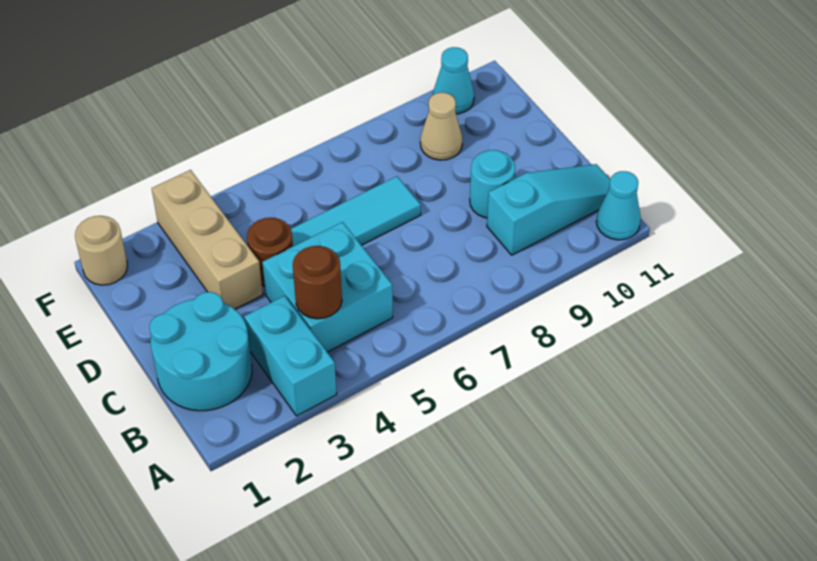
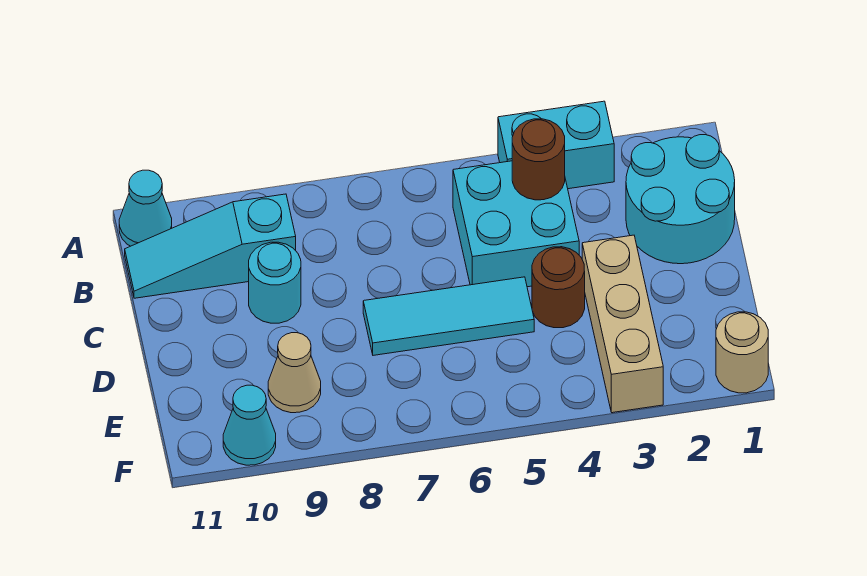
cyan brick A3:B3 level 1 -> cyan brick A3:A4 level 1

